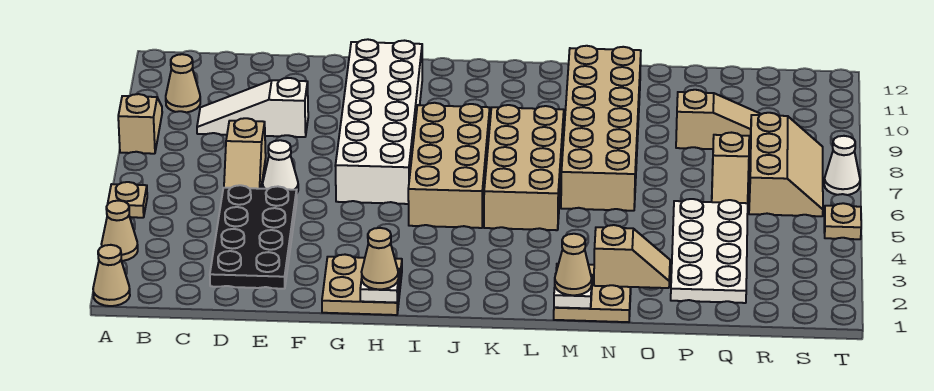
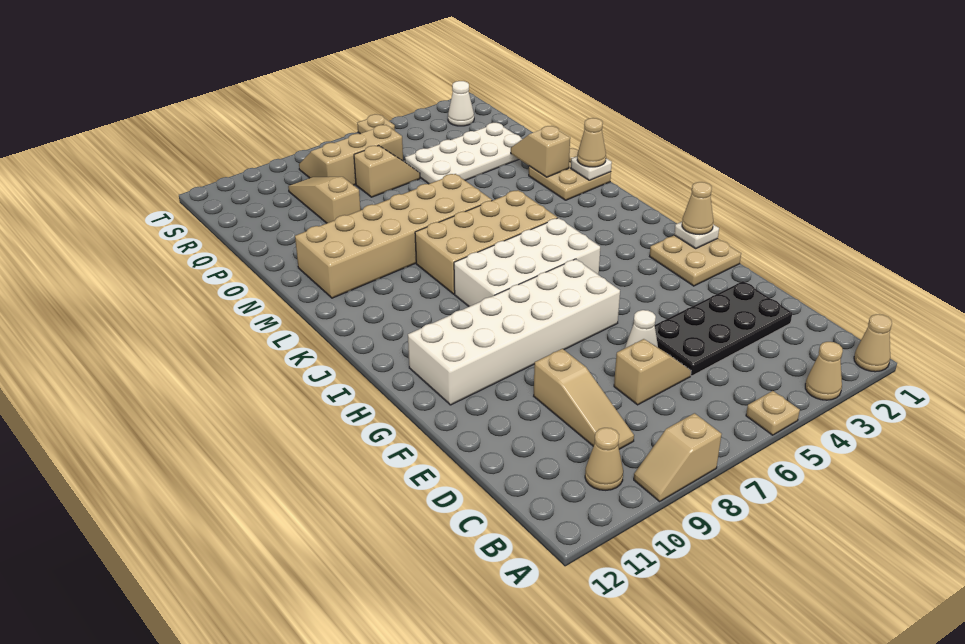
white slope C9:E9 level 1 top E -> tan slope C9:E9 level 1 top E
tan brick I5:J8 level 1 -> white brick I5:J8 level 1
white cone T7 level 1 -> white cone S2 level 1

